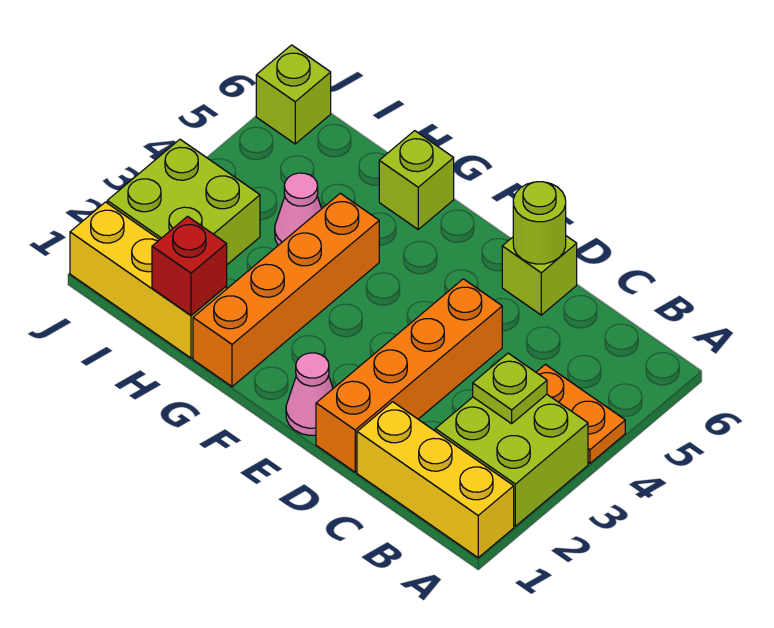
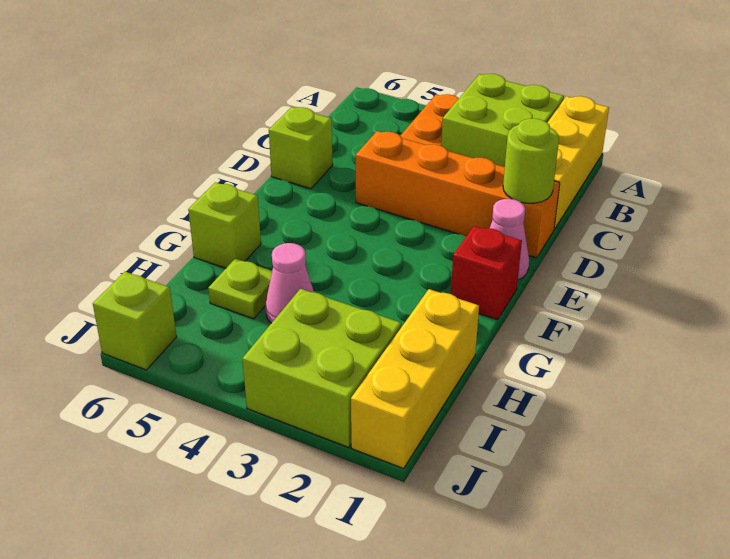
lime plate B3 level 2 -> lime plate H5 level 1
lime round brick D6 level 2 -> lime round brick D1 level 2
orange brick G1:G4 level 1 -> none
red brick H1 level 2 -> red brick F1 level 1

